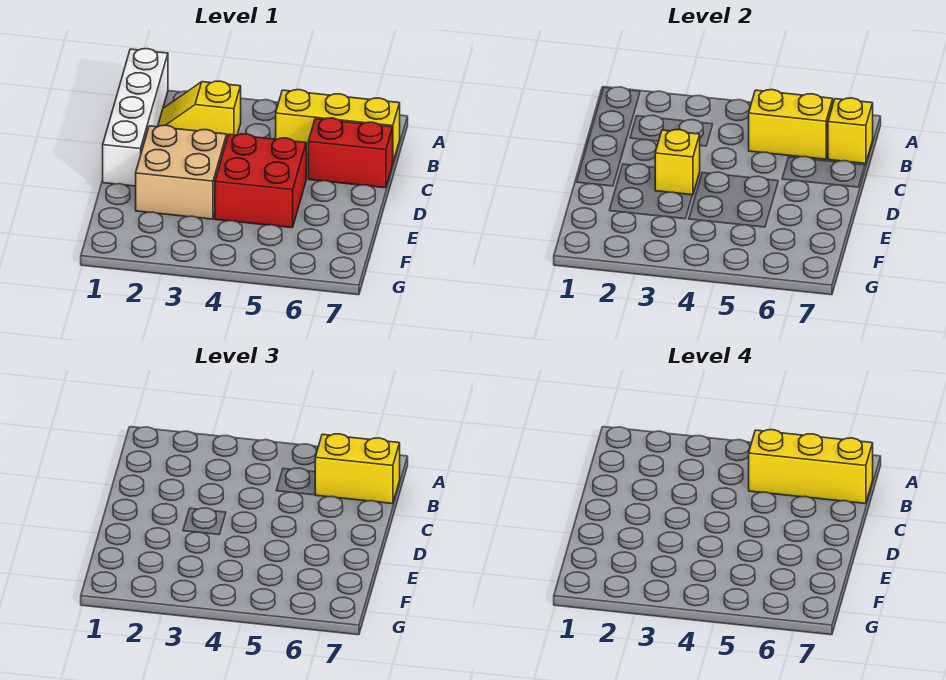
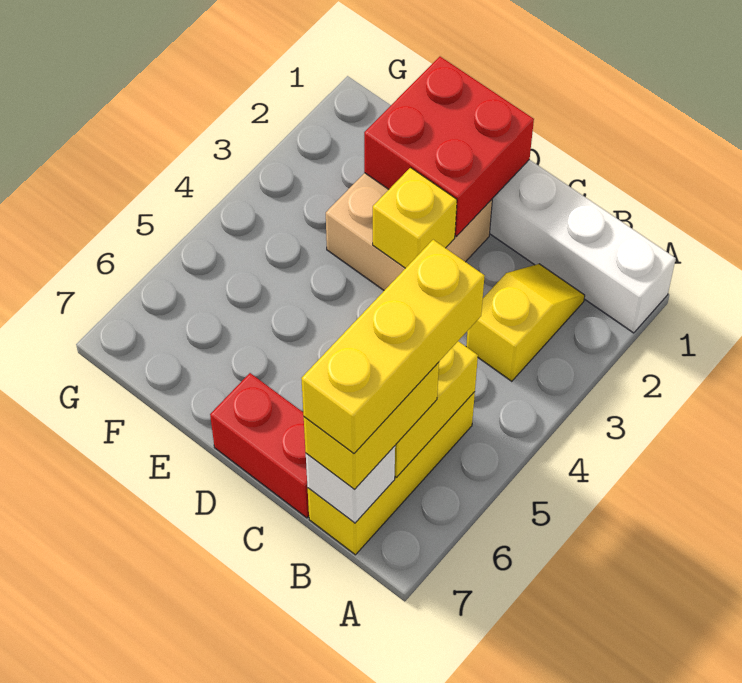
yellow brick B7 level 2 -> white brick B7 level 2
red brick C6:C7 level 1 -> red brick C7:D7 level 1
red brick D4:E5 level 1 -> red brick D1:E2 level 2

